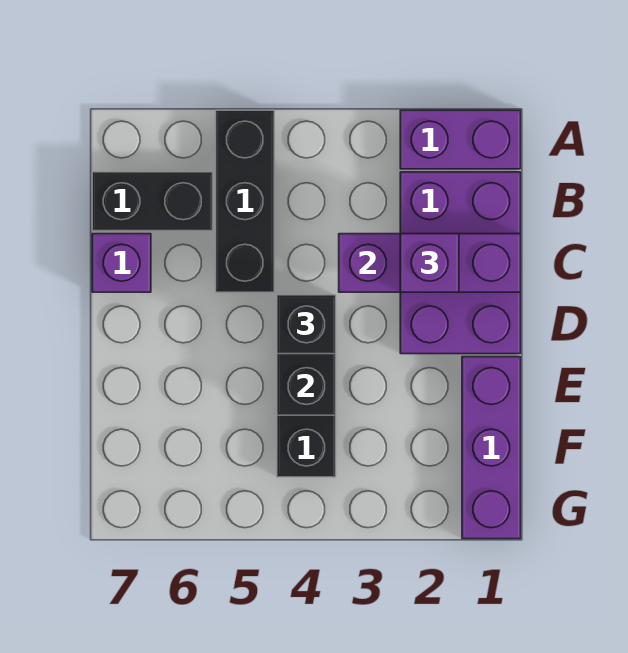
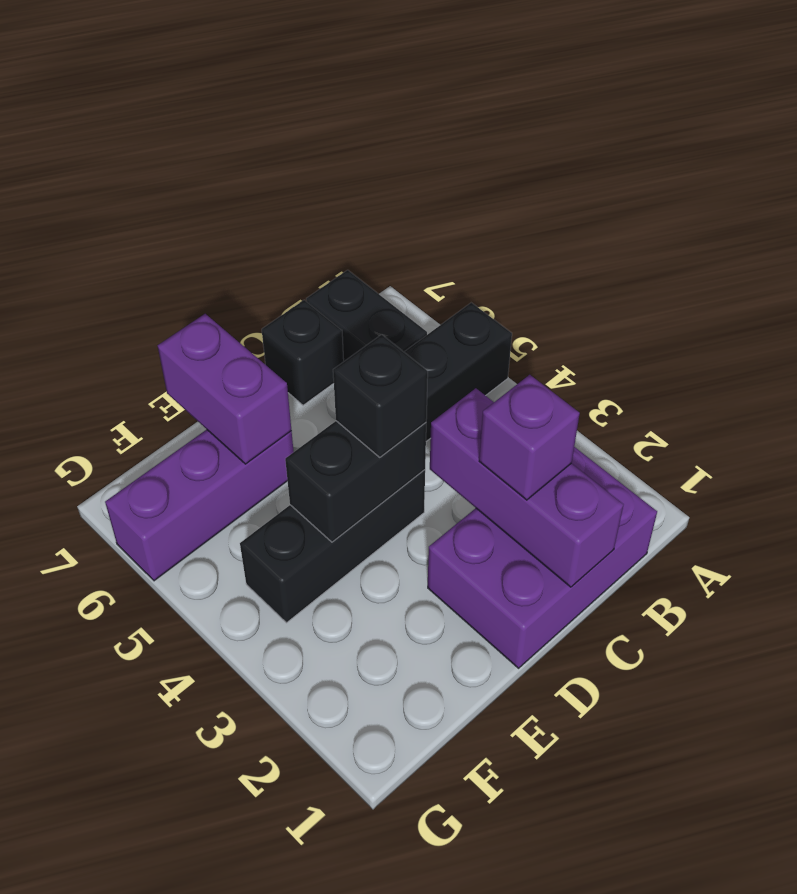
purple brick A1:A2 level 1 -> purple brick E6:E7 level 2
purple brick C7 level 1 -> black brick C7 level 1
purple brick E1:G1 level 1 -> purple brick E6:G6 level 1

